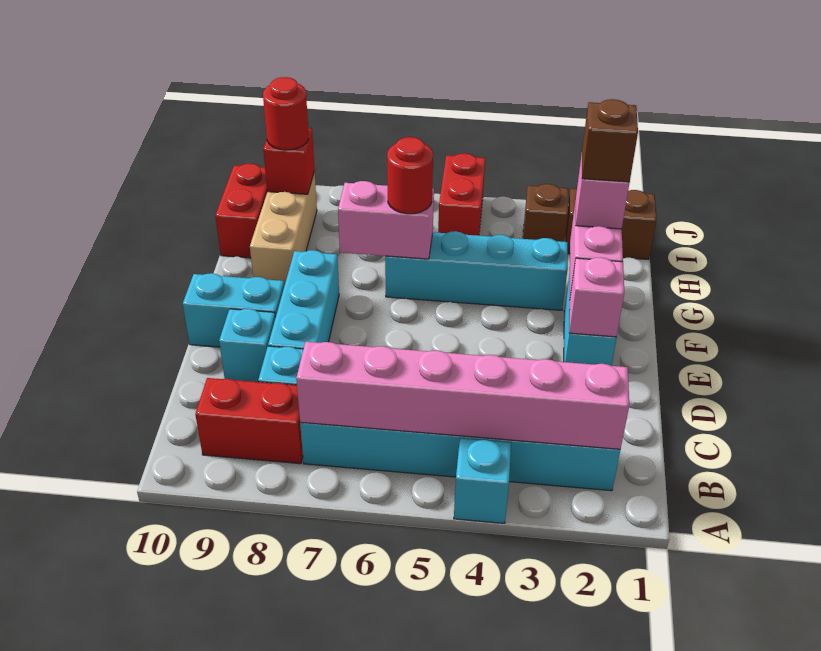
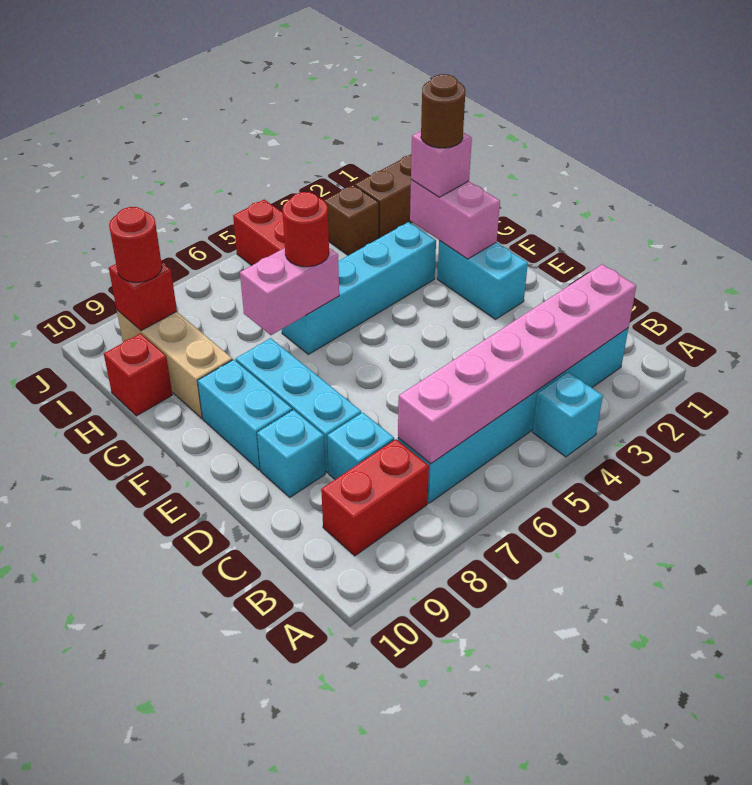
pink brick E2 level 2 -> none
cyan brick E9:E10 level 1 -> cyan brick E9:F9 level 1
brown brick G2 level 4 -> brown round brick G2 level 4
red brick H10:I10 level 1 -> red brick H10 level 1

